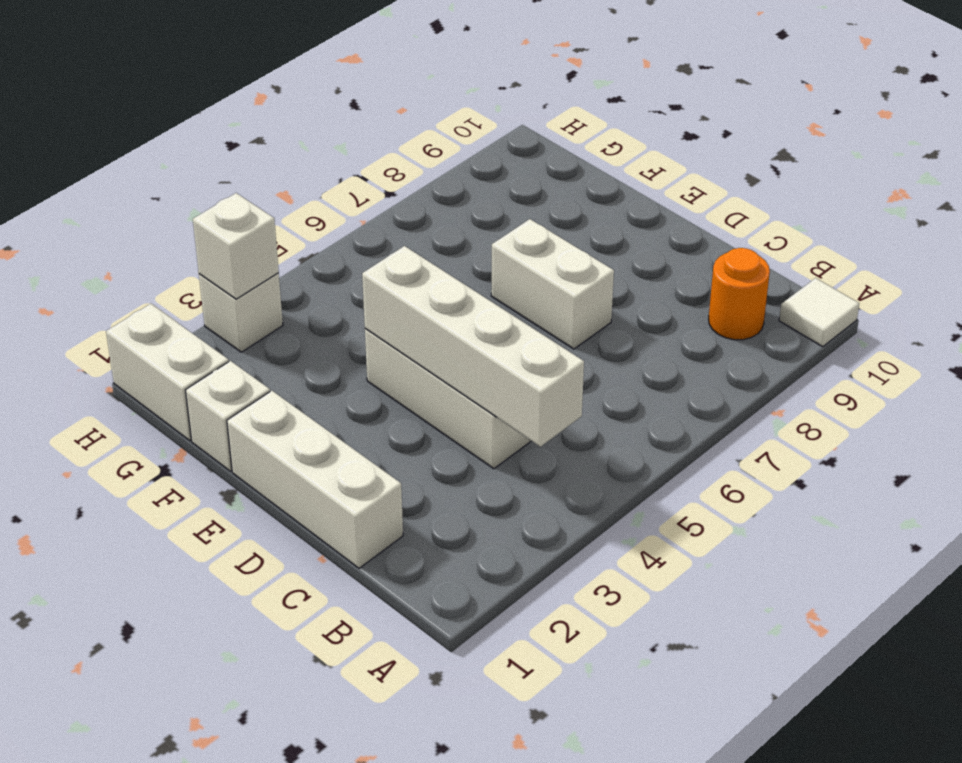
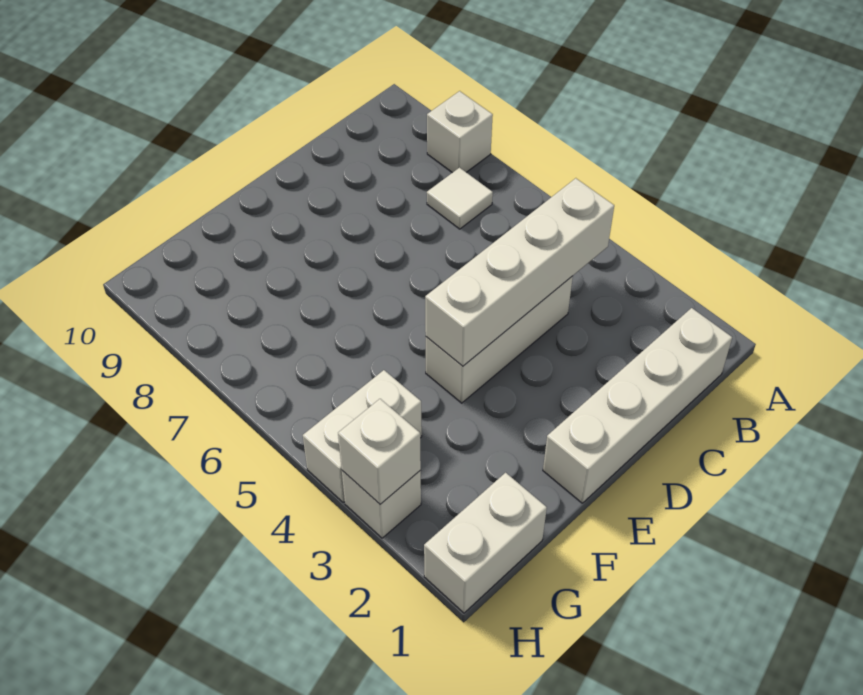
white tile A10 level 1 -> white tile B7 level 1
orange round brick B9 level 1 -> none
white brick C1:E1 level 1 -> white brick B1:E1 level 1
white brick D7:E7 level 1 -> white brick G4:H4 level 1
white brick F1 level 1 -> white brick A8 level 1

